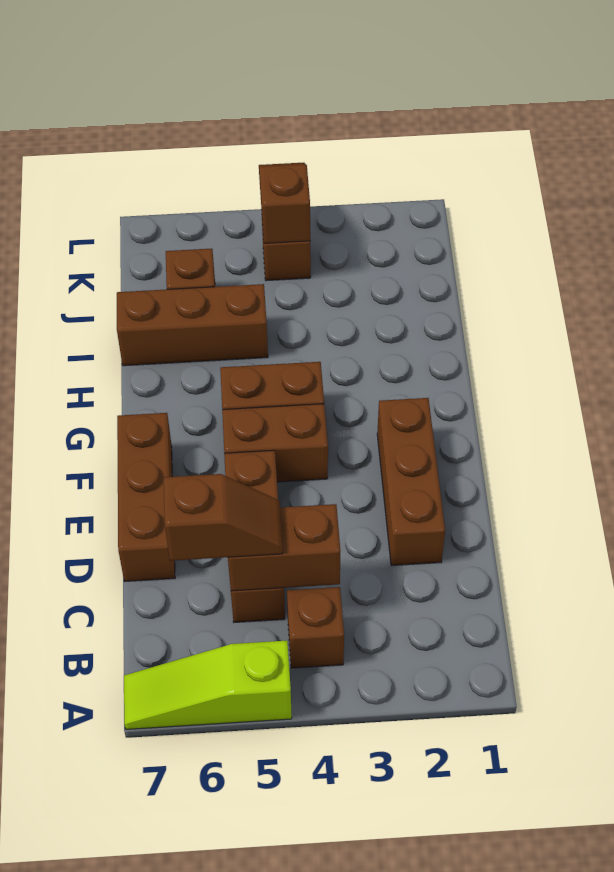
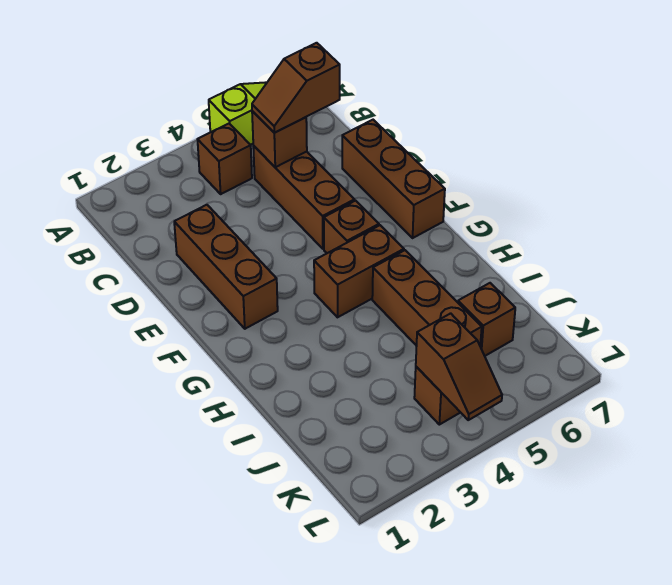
brown brick C4:C5 level 2 -> brown brick C5 level 2
brown brick F4:F5 level 1 -> brown brick F5 level 1
brown brick I5:I7 level 1 -> brown brick H5:J5 level 1

